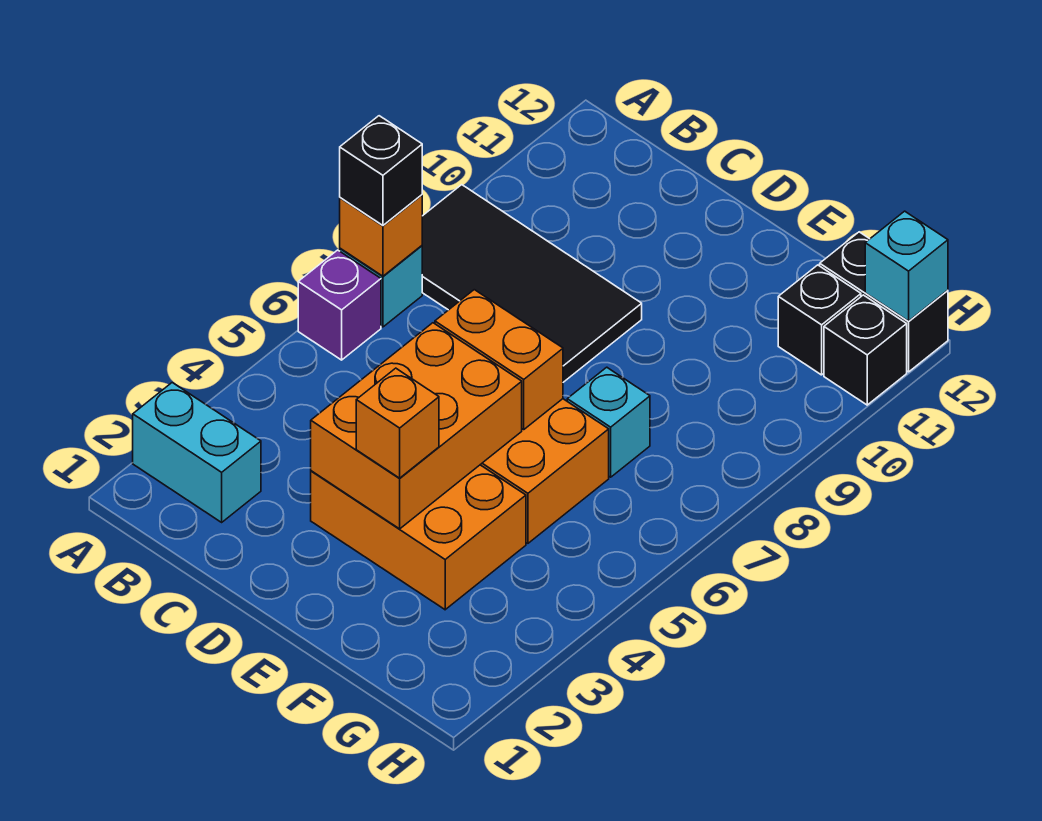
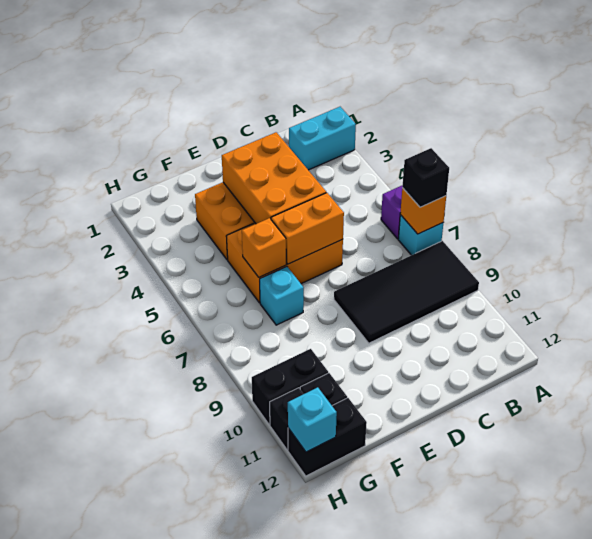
orange brick E3 level 3 -> orange brick F6 level 2
none -> black brick G10:H10 level 1

